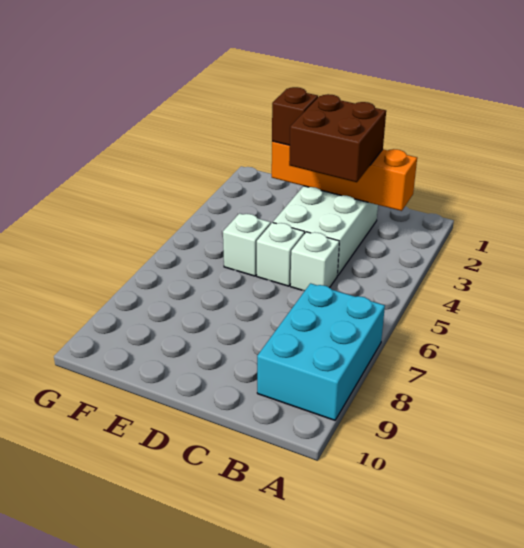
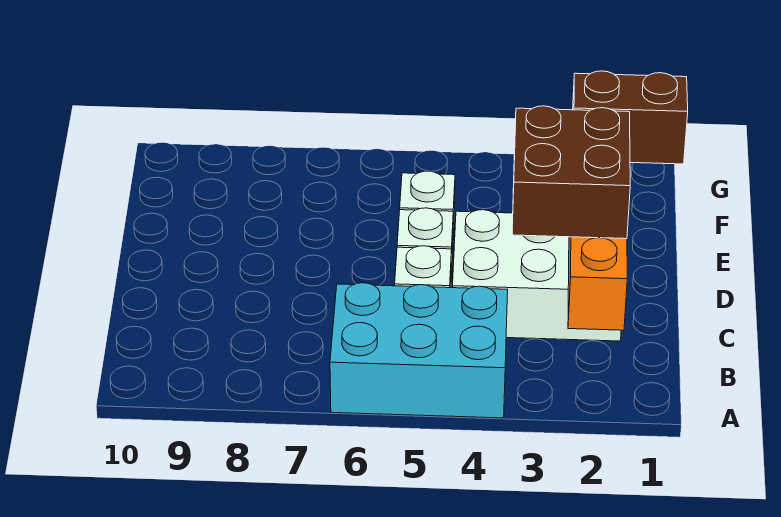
cyan brick A7:B9 level 1 -> cyan brick A4:B6 level 1
brown brick E2 level 3 -> brown brick E1:E2 level 3

